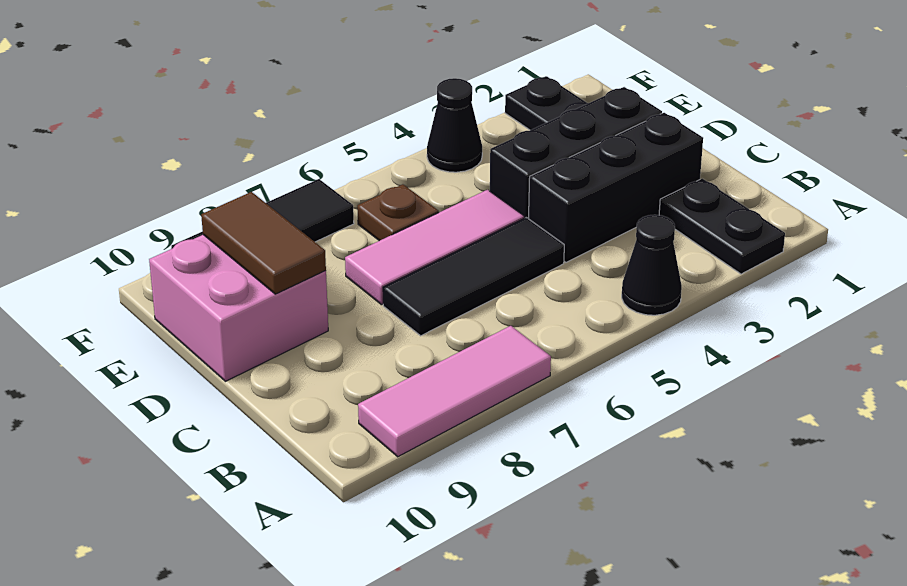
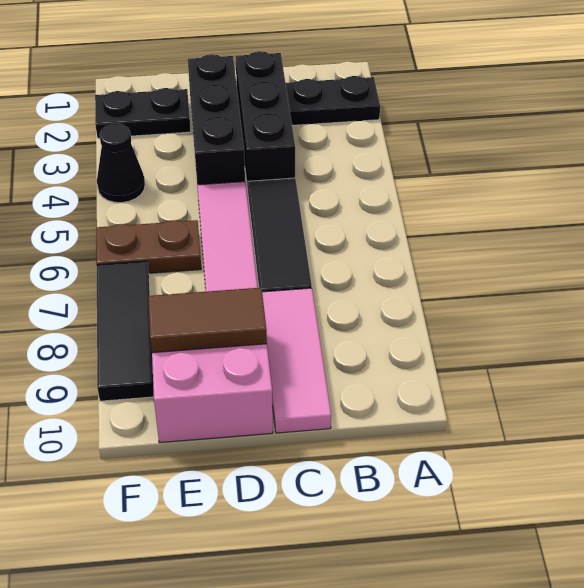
black cone A4 level 1 -> none
pink tile A7:A9 level 1 -> pink tile C8:C10 level 1
brown plate E6 level 1 -> brown plate E6:F6 level 1

